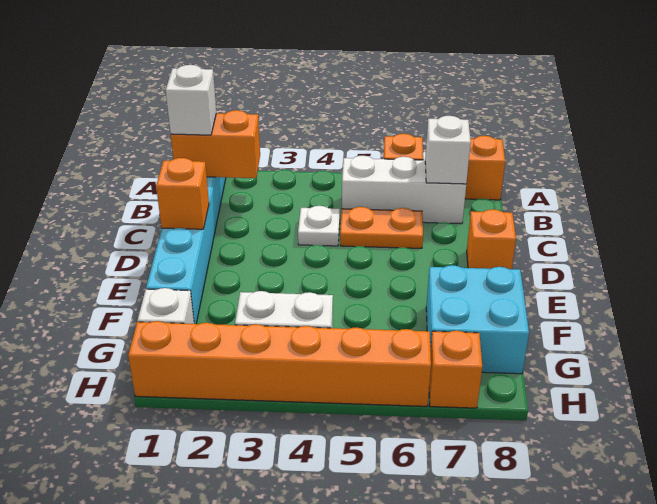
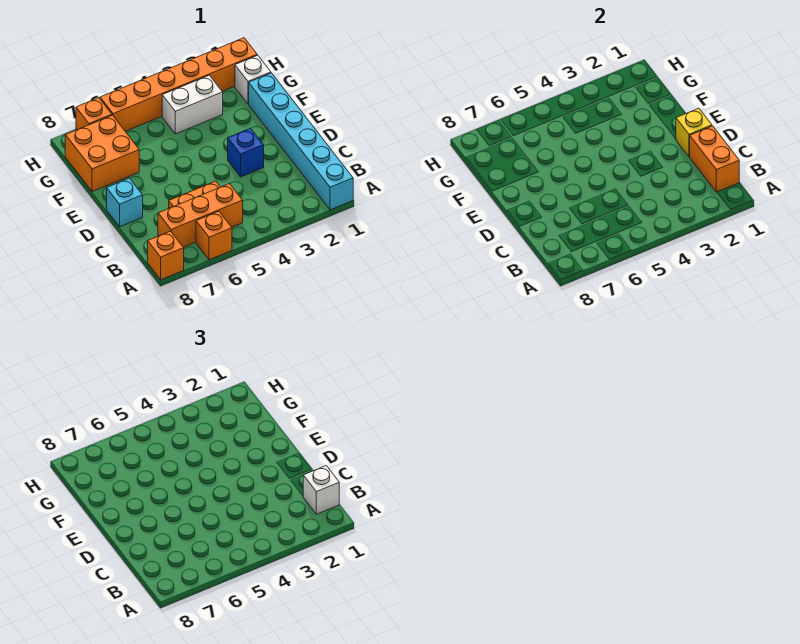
orange brick B1:B2 level 2 -> orange brick B1:C1 level 2
white brick B5:B7 level 1 -> orange brick B5:B7 level 1
white brick B7 level 2 -> none
white plate C4 level 1 -> none
orange brick D1 level 2 -> yellow brick D1 level 2
none -> blue brick D3 level 1
orange brick D8 level 1 -> cyan brick D8 level 1
cyan brick F7:G8 level 1 -> orange brick F7:G8 level 1

